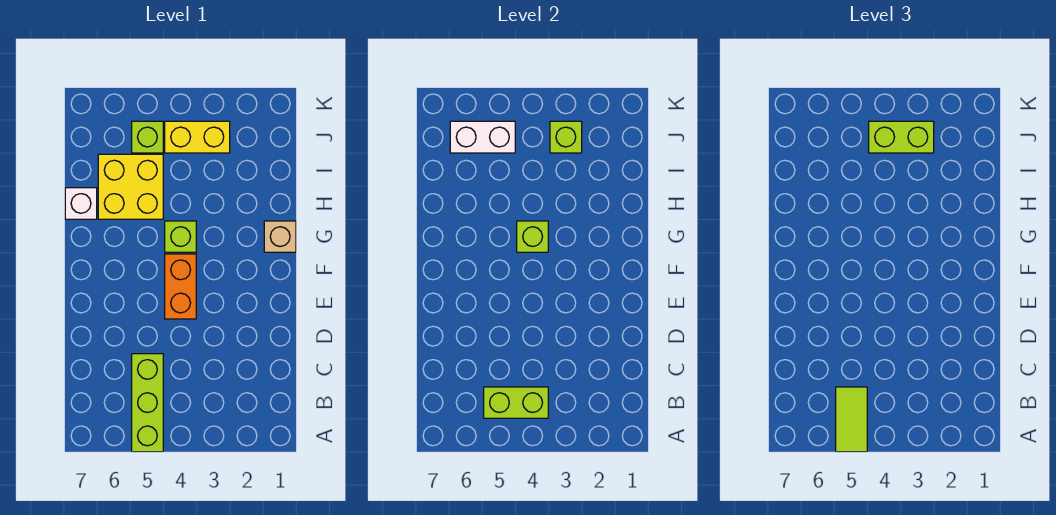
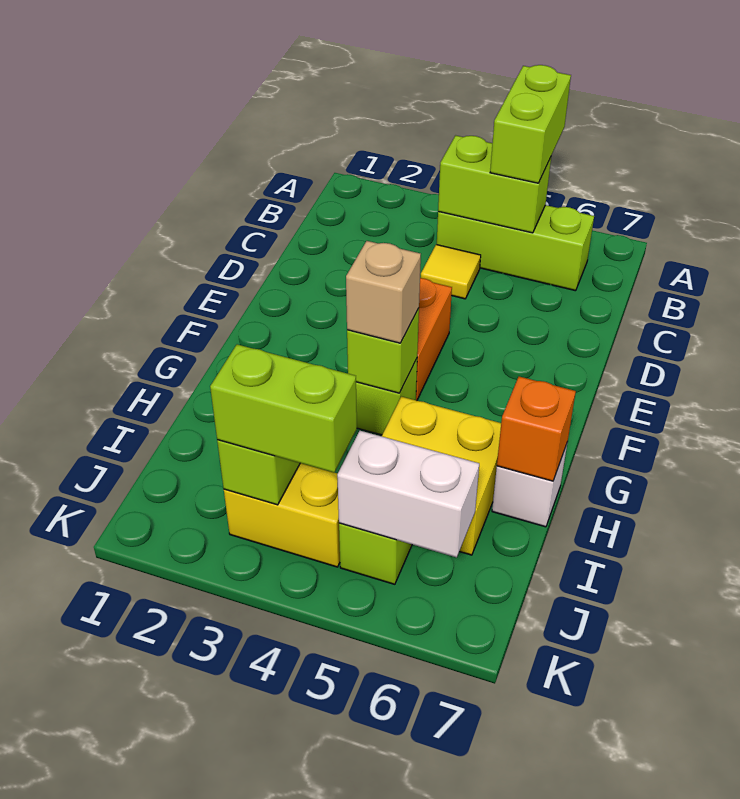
lime brick A5:C5 level 1 -> lime brick B4:B6 level 1
lime tile A5:B5 level 3 -> lime brick A5:B5 level 3
none -> yellow tile C4 level 1
tan brick G1 level 1 -> tan brick G4 level 3
none -> orange brick H7 level 2

